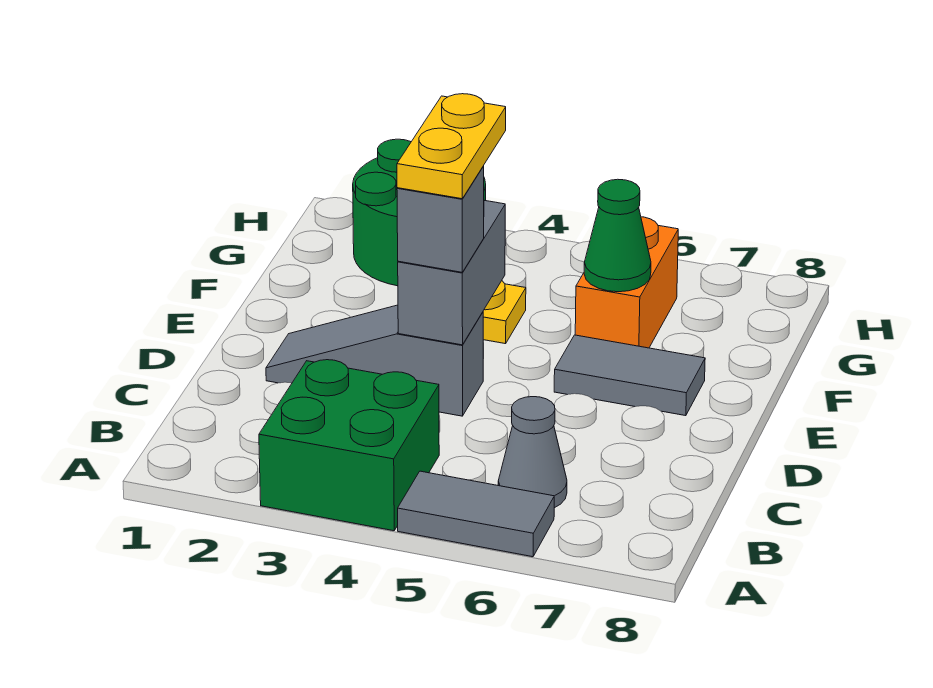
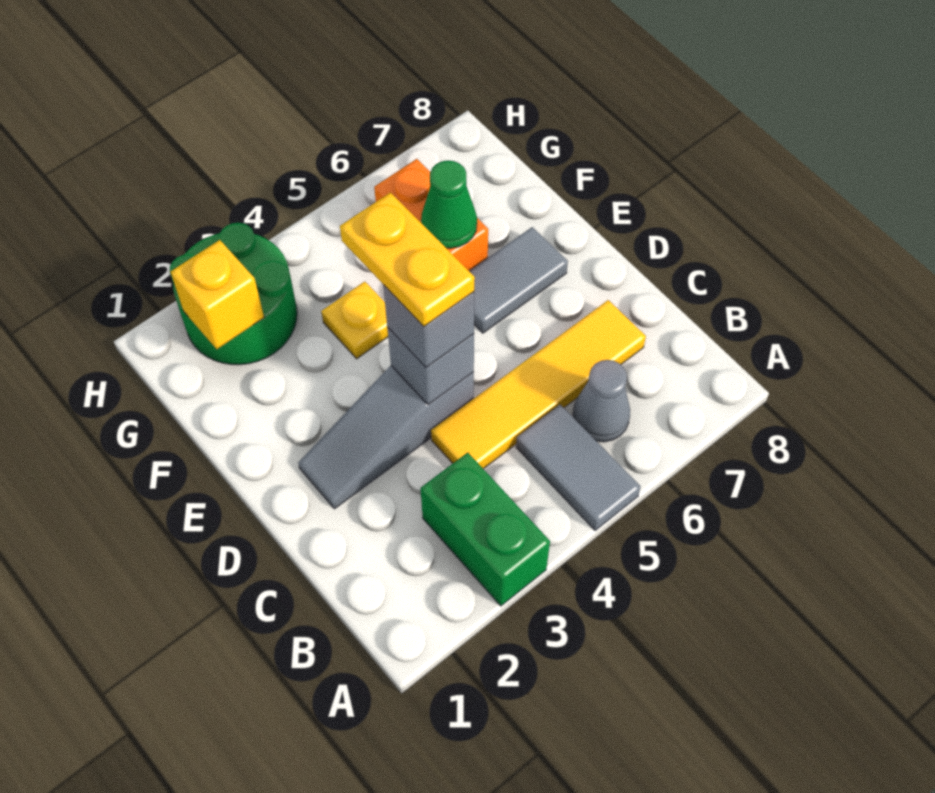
green brick A3:B4 level 1 -> green brick A3:B3 level 1
grey tile A5:A6 level 1 -> grey tile A5:B5 level 1
none -> yellow tile C4:C7 level 1
grey brick D4:E4 level 2 -> grey brick D4 level 2
none -> yellow brick G2 level 2

